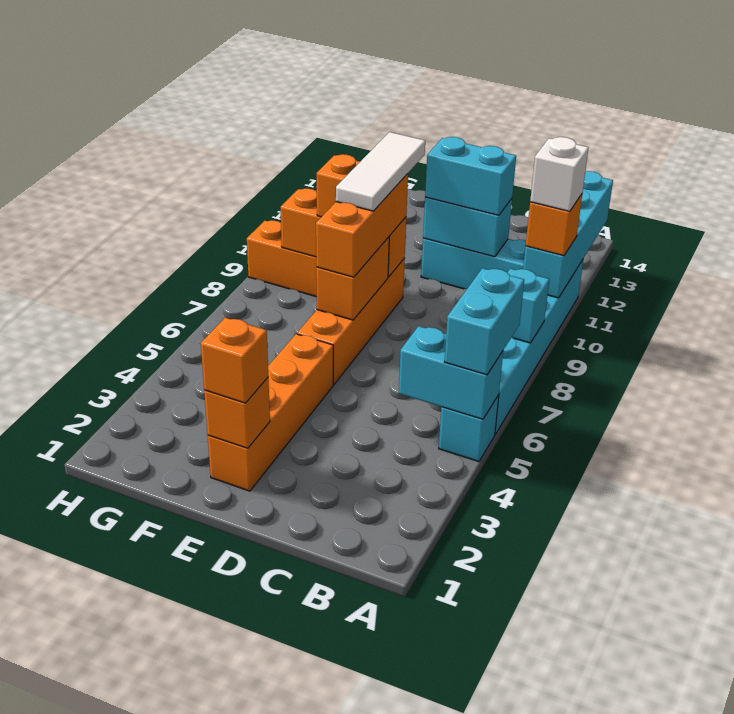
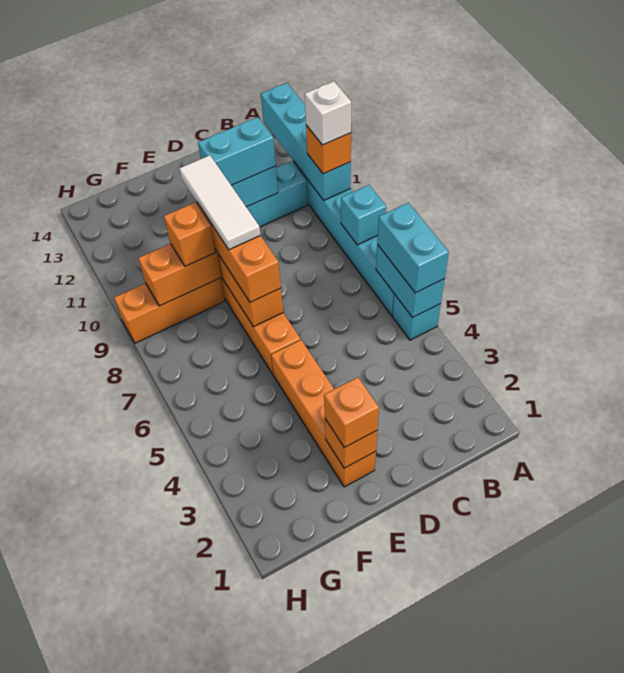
cyan brick A5:B5 level 2 -> cyan brick A5:A6 level 2

